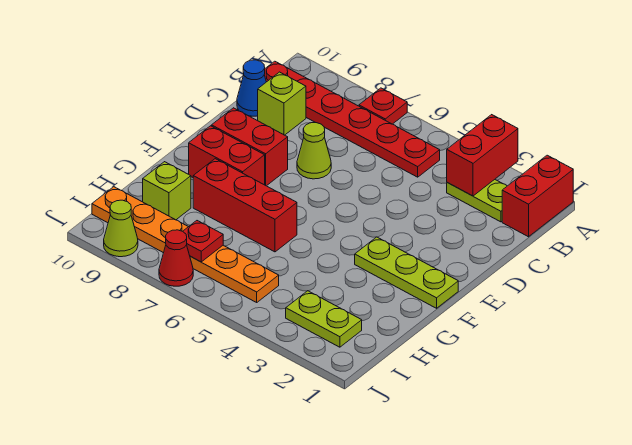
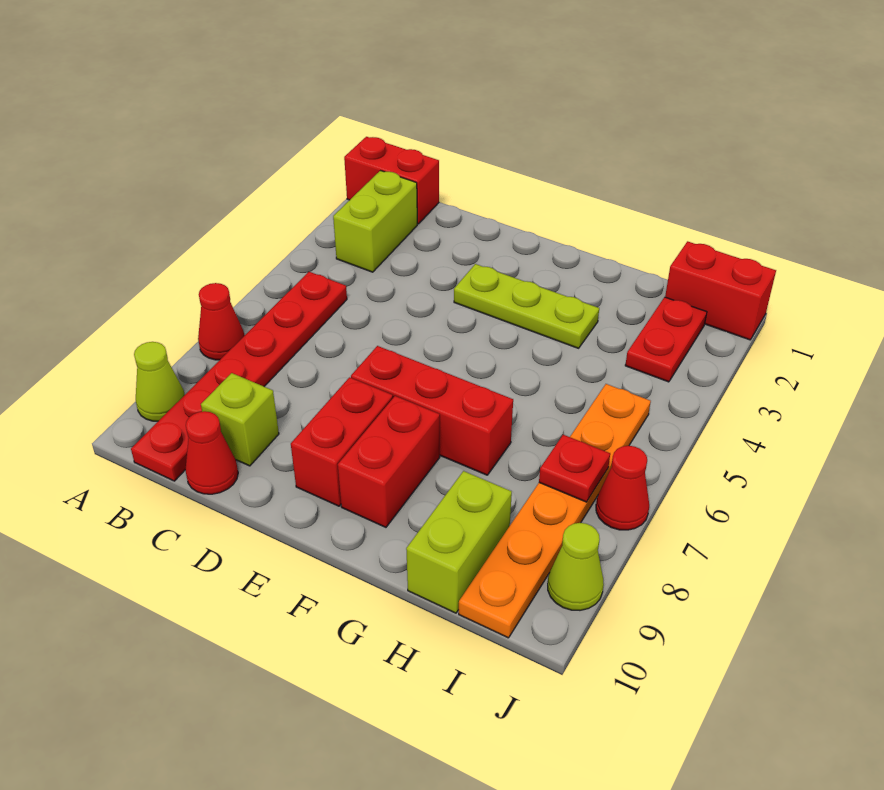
red brick A3:B3 level 2 -> red brick I1:J1 level 1
red plate A7 level 1 -> red cone A7 level 1
lime plate B2:B3 level 1 -> lime brick B2:B3 level 1
blue cone C10 level 1 -> red cone C10 level 1
lime cone D7 level 1 -> lime cone A9 level 1
lime plate F1:F3 level 1 -> lime plate E3:G3 level 1
red brick G6:G8 level 1 -> red brick E7:G7 level 1
lime brick H9 level 1 -> lime brick H9:H10 level 1
lime plate I2:I3 level 1 -> red plate I2:I3 level 1

